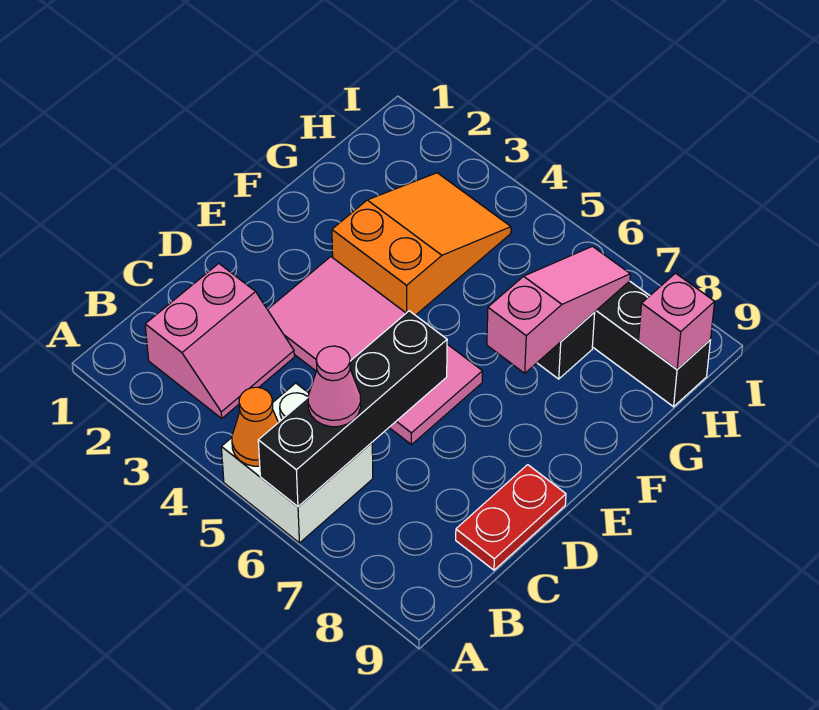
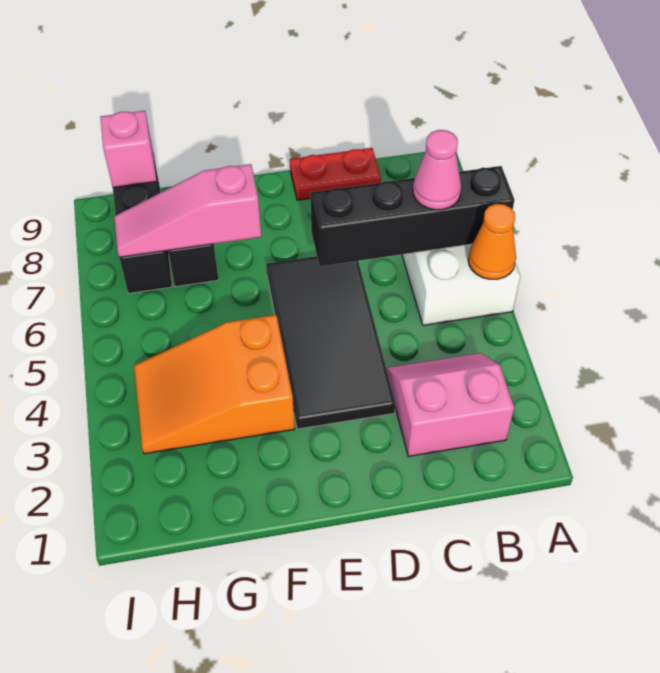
pink tile D3:E6 level 1 -> black tile D3:E6 level 1

